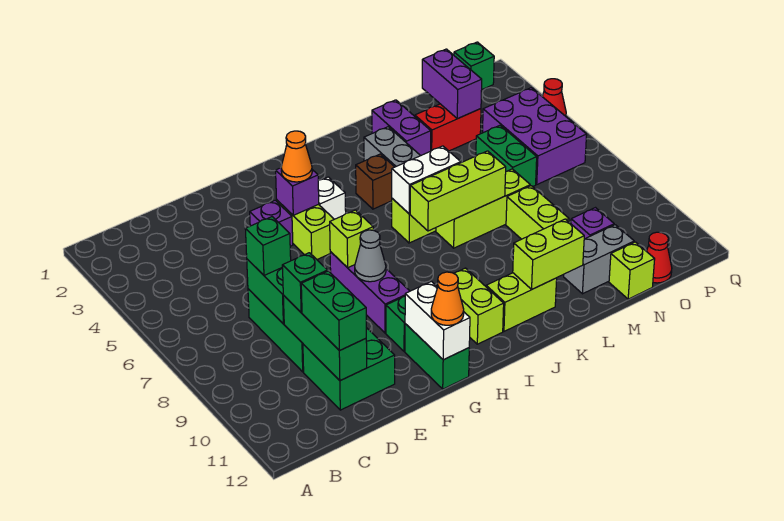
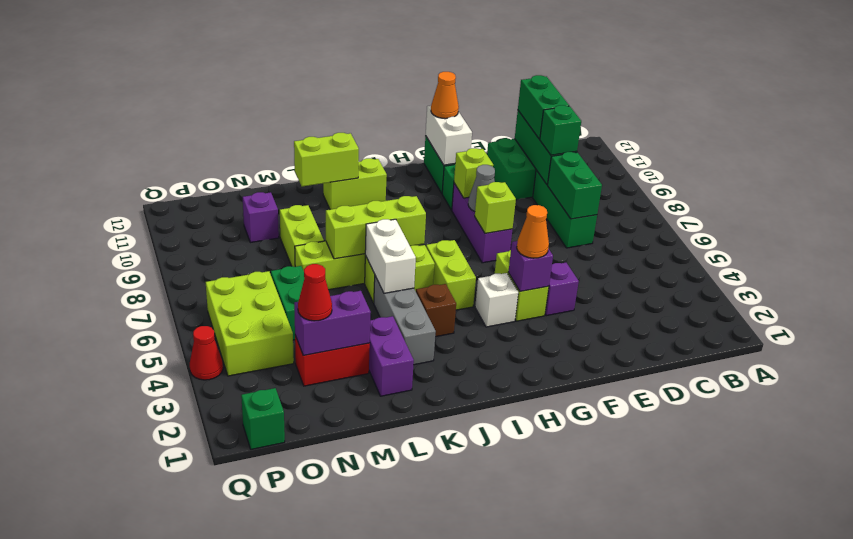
green brick D7 level 3 -> none
lime brick I10:I11 level 1 -> lime brick I5:I6 level 1
white brick J6:K6 level 2 -> white brick K5:K6 level 2
grey brick M11:N11 level 1 -> none
purple brick N2:N3 level 2 -> purple brick M3:N3 level 2
lime brick N12 level 1 -> lime brick G9 level 2
purple brick O4:P6 level 1 -> lime brick O4:P6 level 1
red cone O12 level 1 -> red cone N3 level 3

